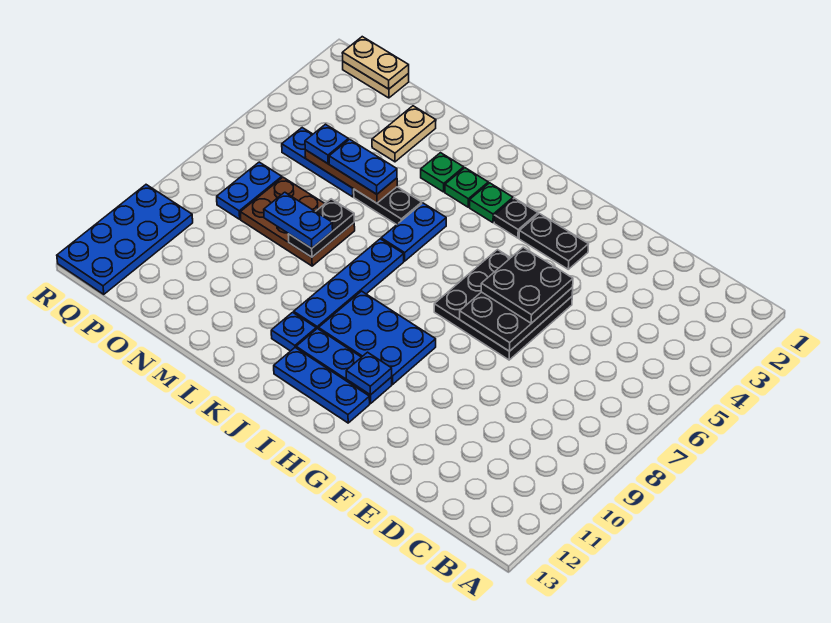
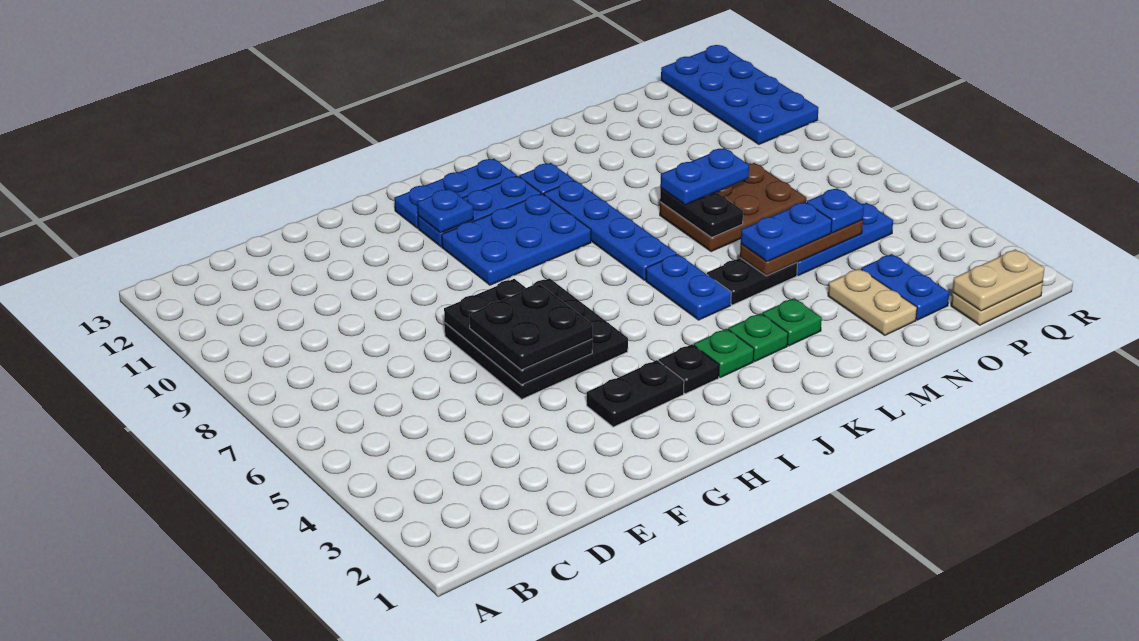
blue plate P7:P8 level 1 -> blue plate O2:O3 level 1

